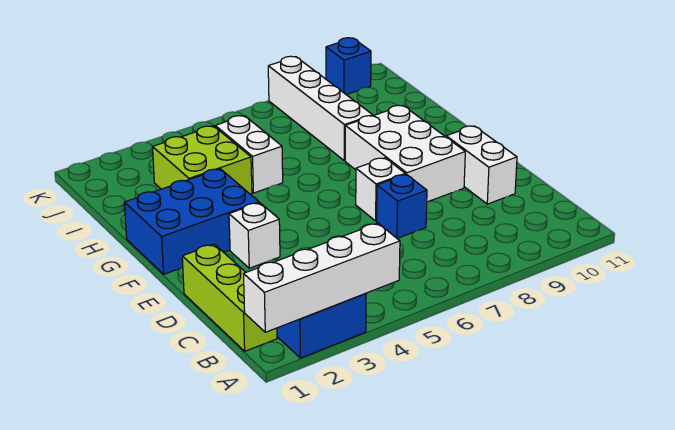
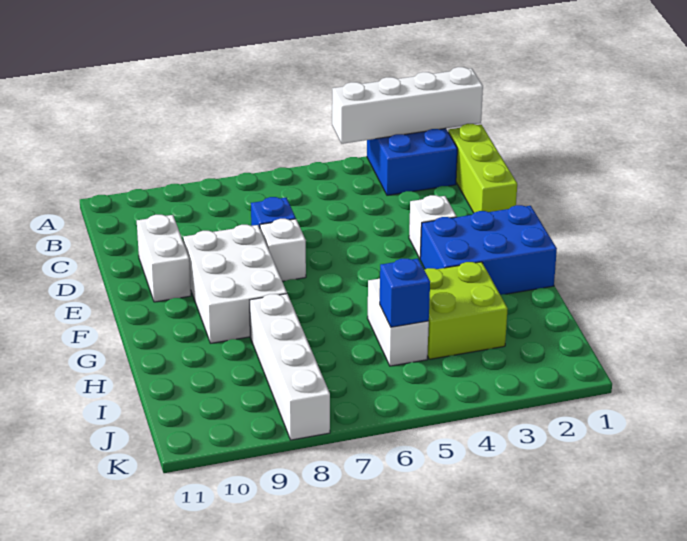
blue brick K10 level 1 -> blue brick I5 level 2

